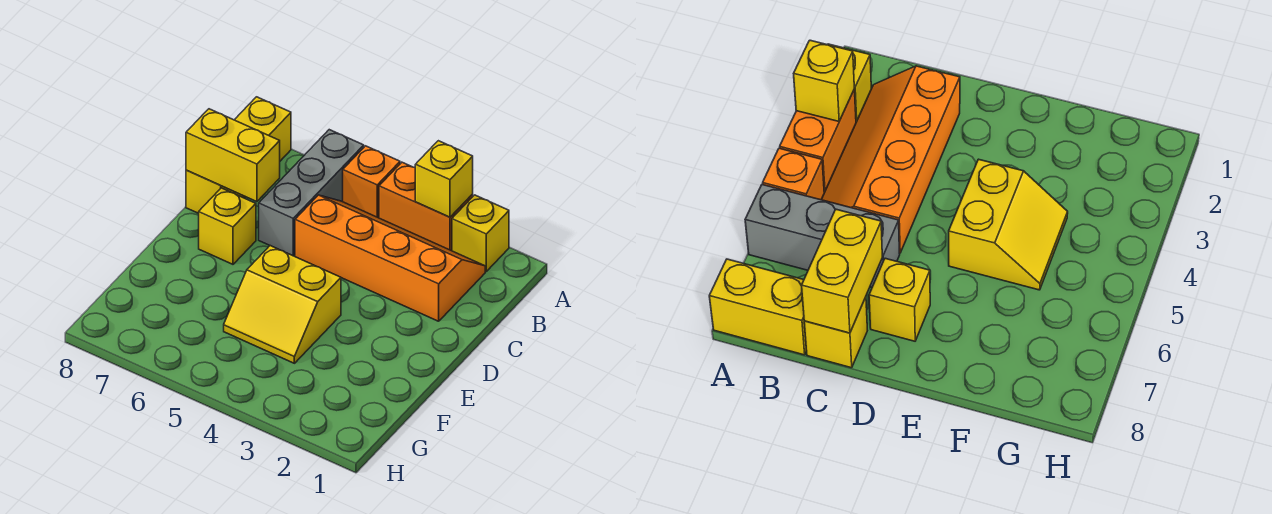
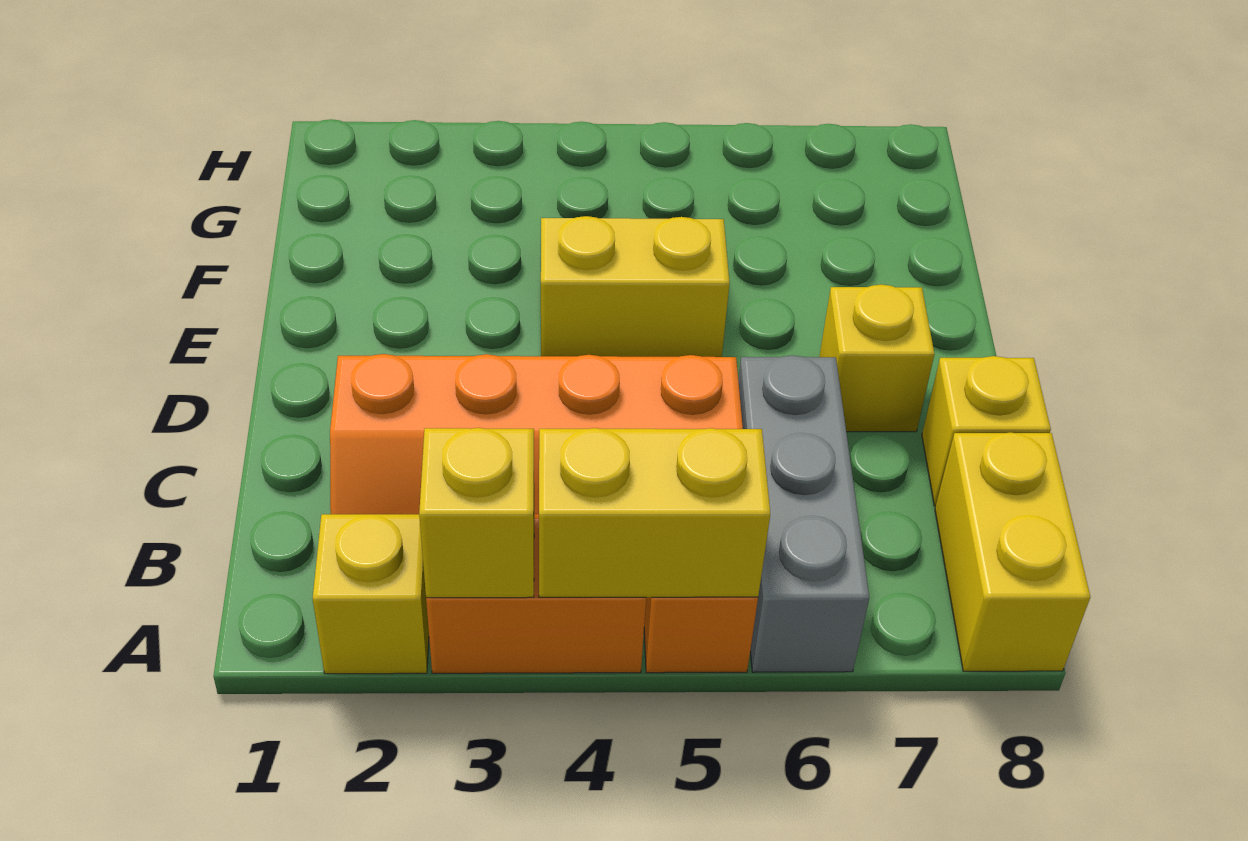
yellow brick C7:C8 level 2 -> yellow brick A4:A5 level 2

